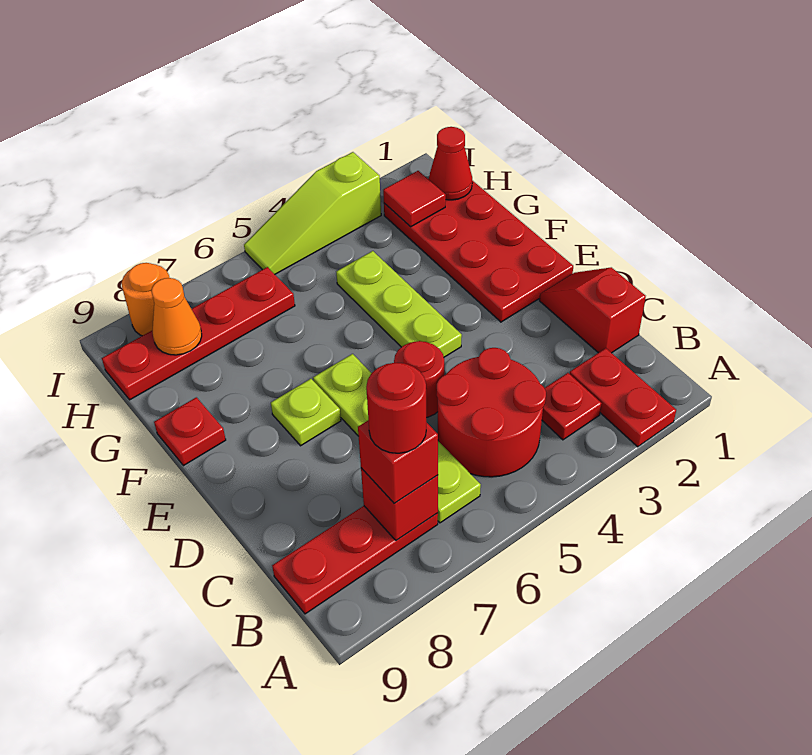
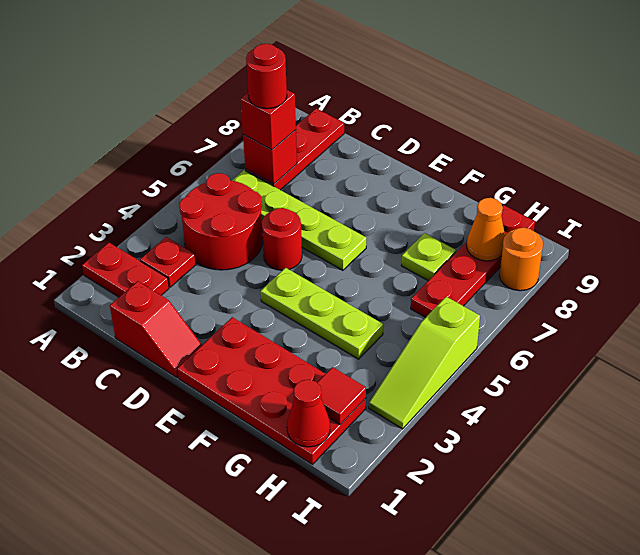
lime plate E7 level 1 -> lime plate G7 level 1
red plate F9 level 1 -> none
lime slope I3:I5 level 1 top 3 -> lime slope I3:I5 level 1 top 5

